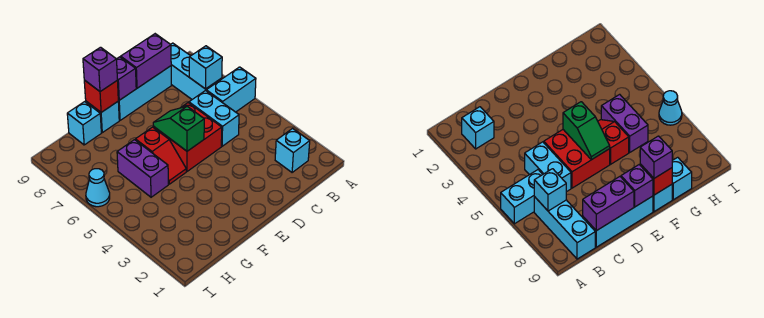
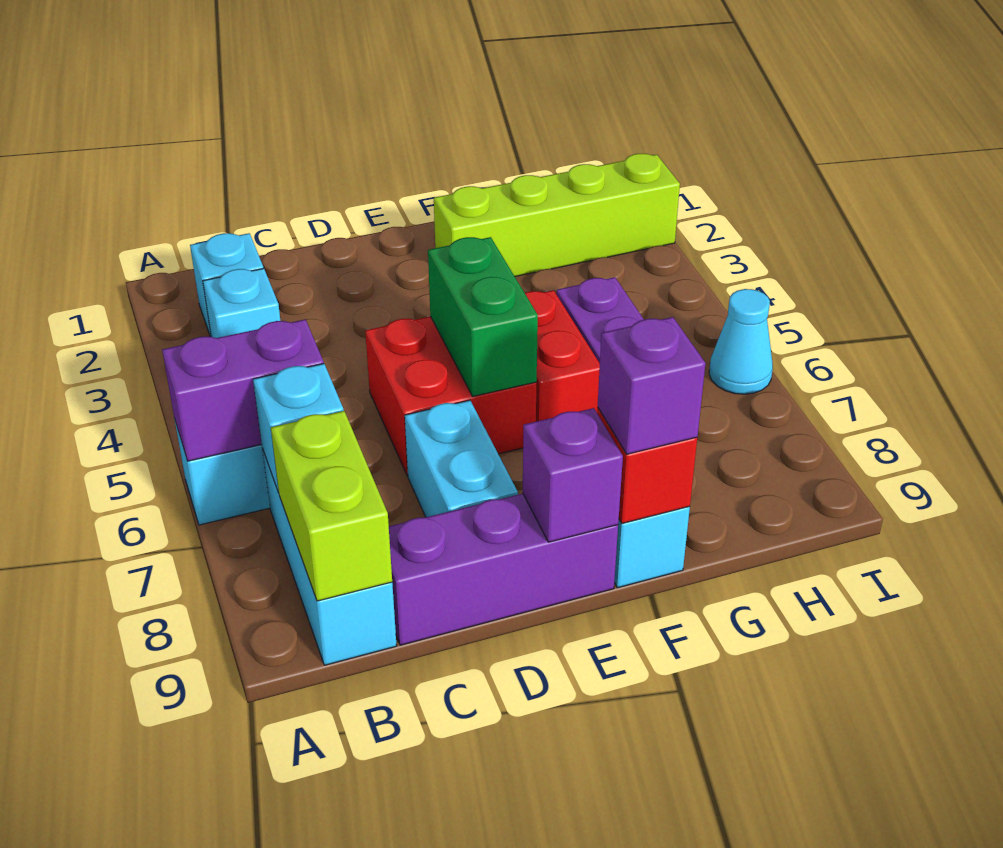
none -> lime brick B8:B9 level 2
cyan brick C5:C6 level 1 -> cyan brick D7:D8 level 1
cyan brick C9:E9 level 1 -> purple brick C9:E9 level 1
purple brick C9:D9 level 2 -> purple brick A6:B6 level 2
green slope E5:E6 level 2 top 5 -> green brick E5:E6 level 2
none -> lime brick F2:I2 level 1
red slope F5:F6 level 1 top 6 -> red brick F5:F6 level 1
cyan brick G9 level 1 -> cyan brick B3 level 1

